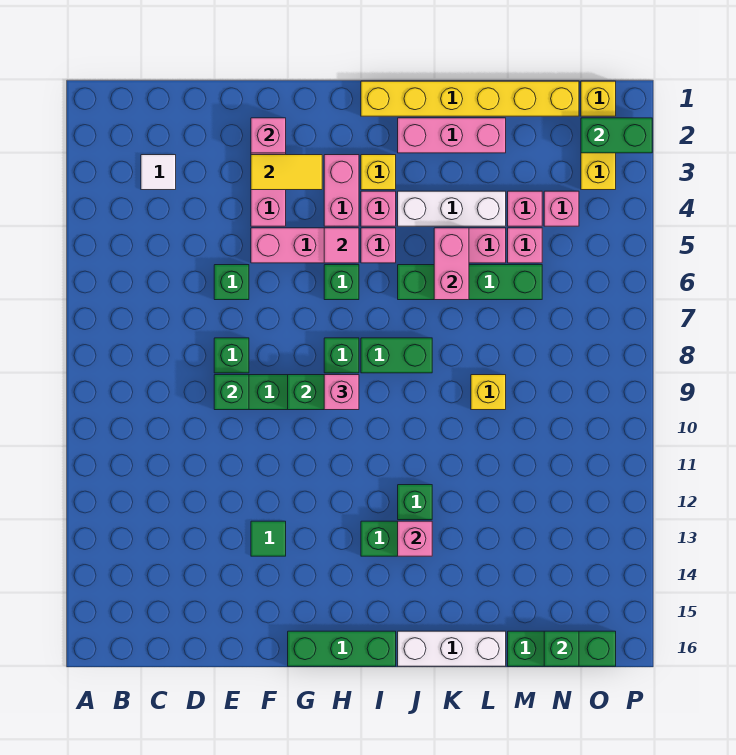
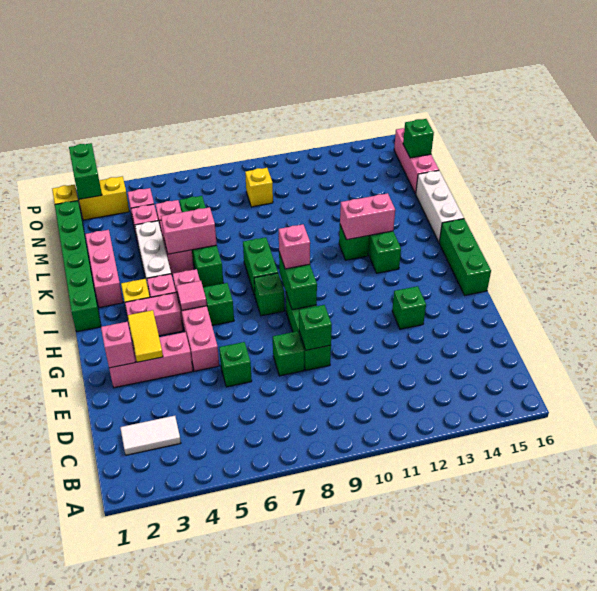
white tile C3 level 1 -> white tile C2:C3 level 1
green tile F13 level 1 -> green brick F13 level 1
yellow brick I1:N1 level 1 -> green brick I1:N1 level 1
pink brick J13 level 2 -> pink brick J12:J13 level 2
yellow brick L9 level 1 -> yellow brick N9 level 1
green brick M16:O16 level 1 -> pink brick M16:O16 level 1

